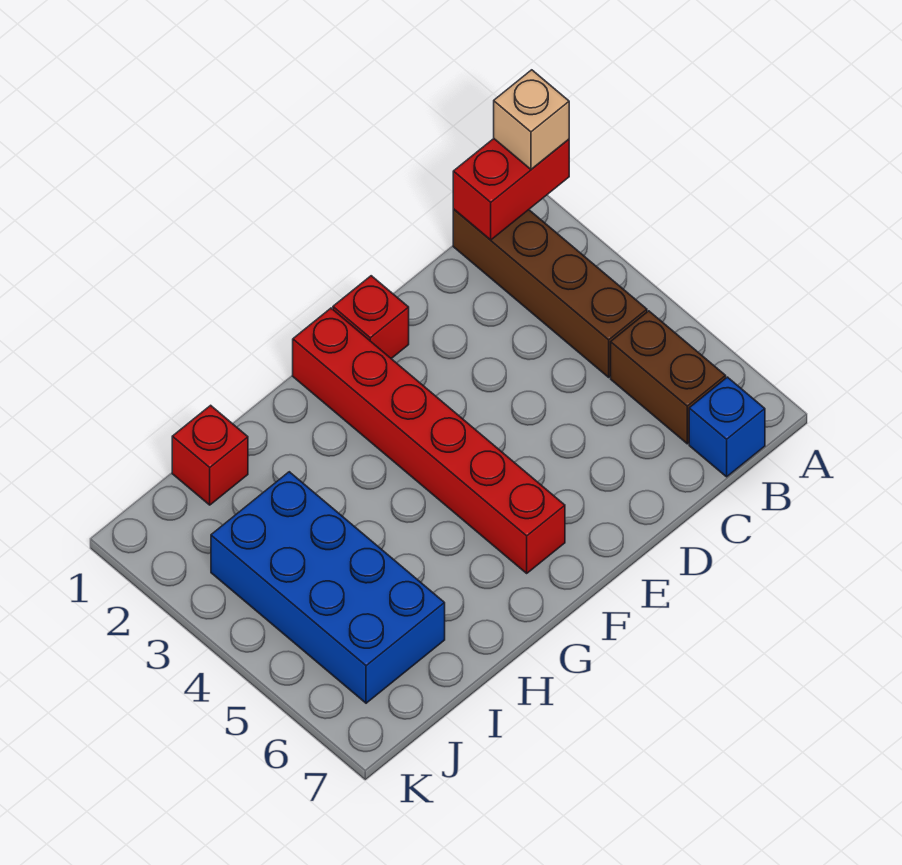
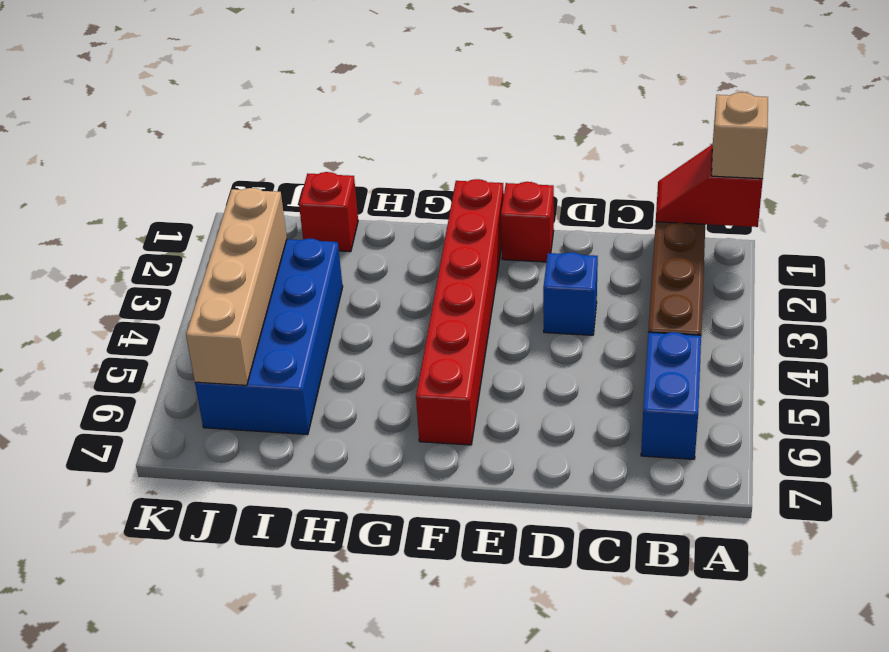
red brick A1:B1 level 2 -> red slope A1:B1 level 2 top A
brown brick B5:B6 level 1 -> blue brick B5:B6 level 1
blue brick B7 level 1 -> blue brick D3 level 1
none -> tan brick J3:J6 level 2

